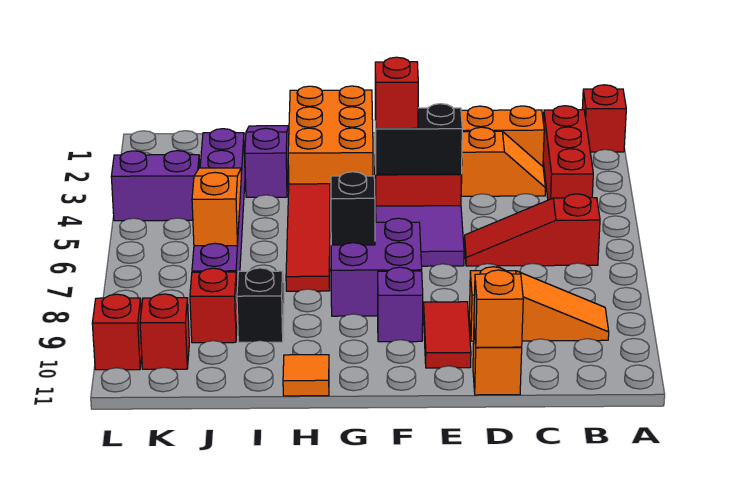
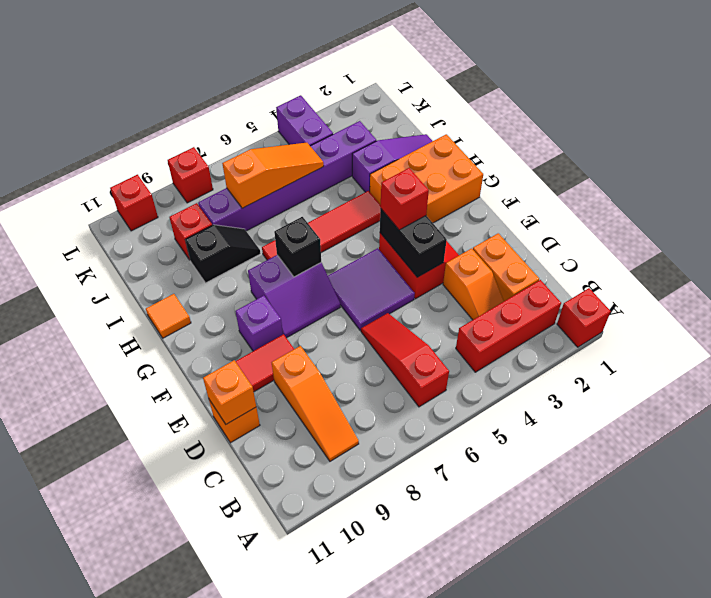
purple brick F7:G8 level 1 -> purple slope F7:G8 level 1 top G
red brick K10 level 1 -> red brick L8 level 1

